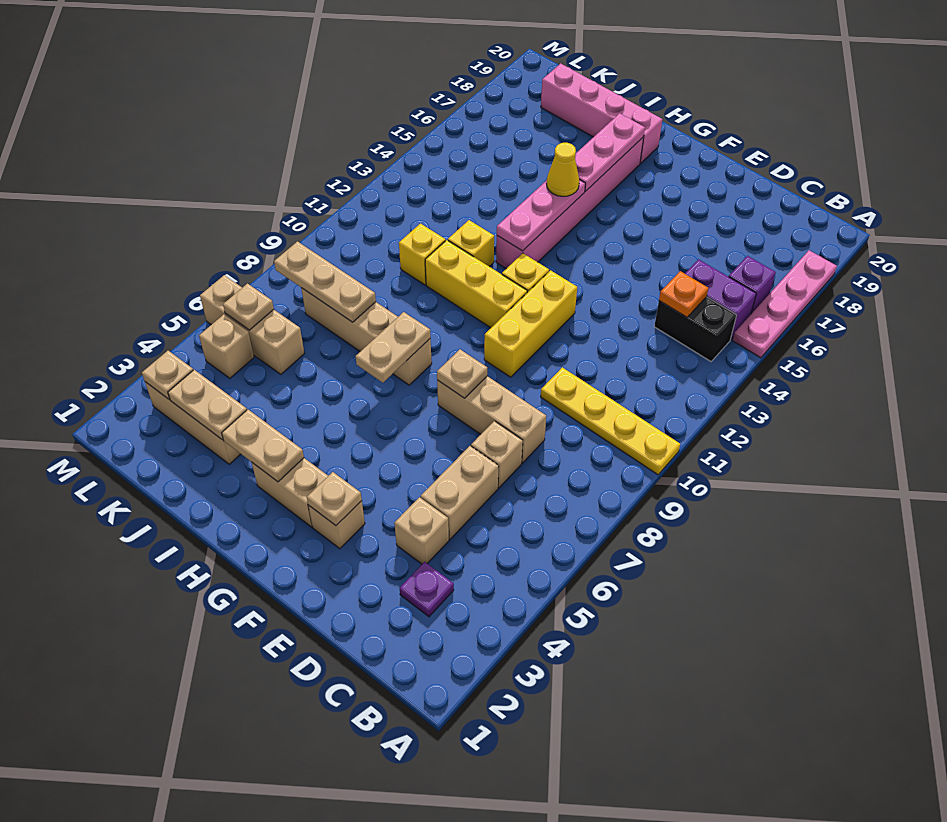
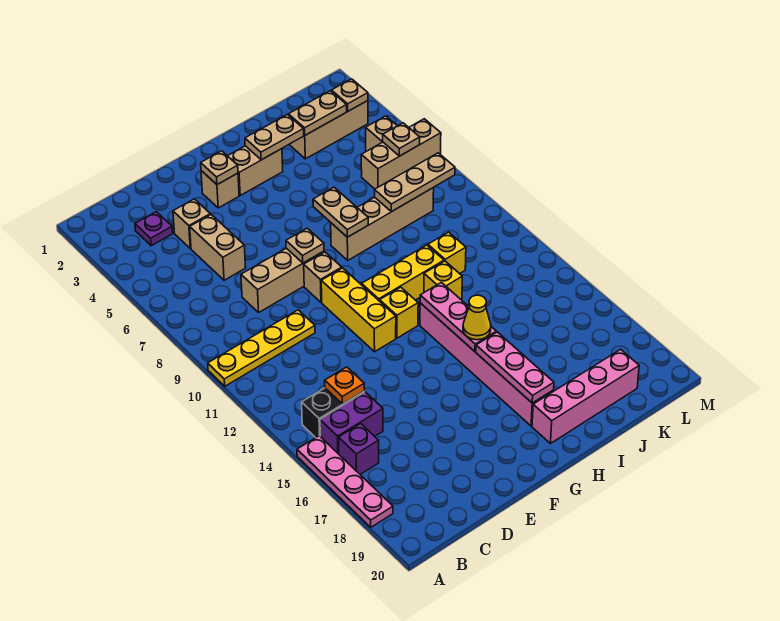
tan brick D7 level 1 -> tan brick F9 level 1

